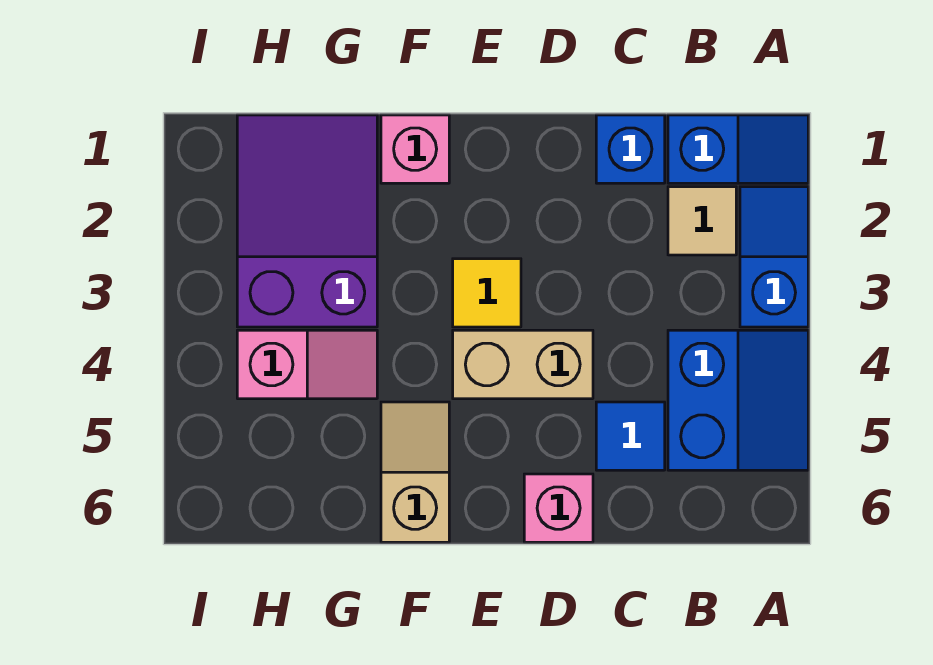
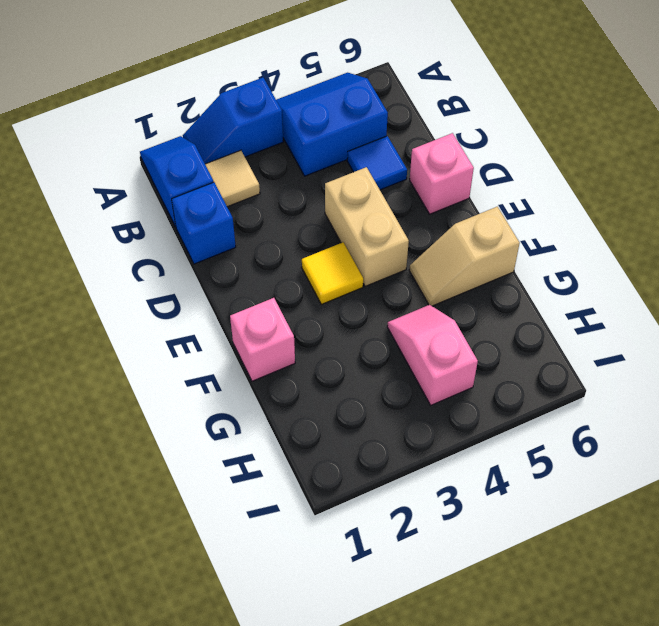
purple slope G1:H3 level 1 top 3 -> none

